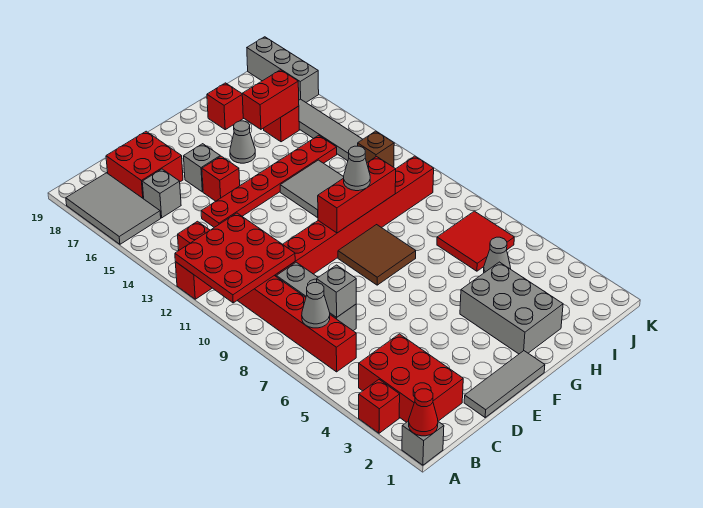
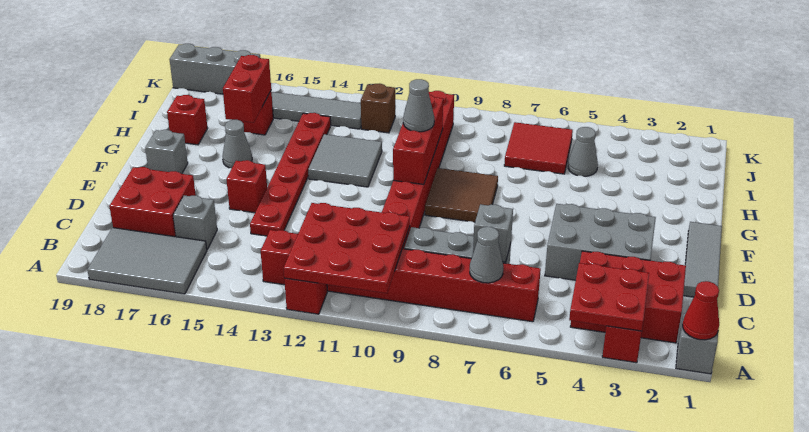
none -> red plate A3:B4 level 2
grey brick E16 level 1 -> grey brick F18 level 1
grey brick G2:H4 level 1 -> grey brick D3:E5 level 1

